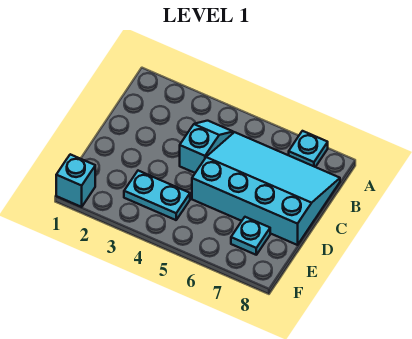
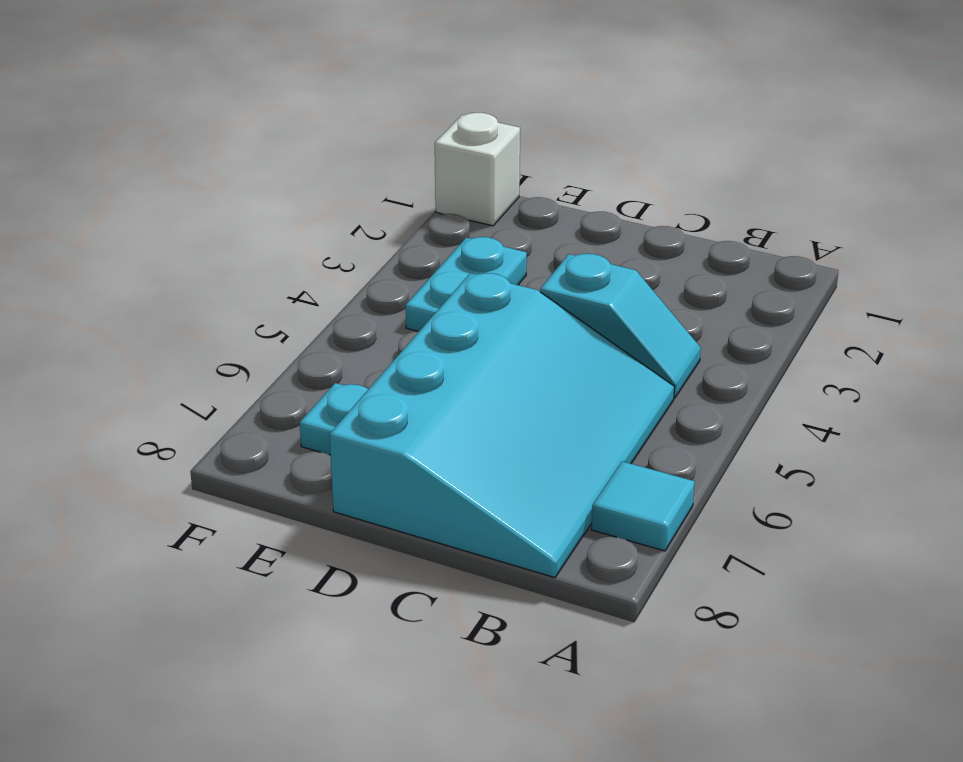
cyan plate A7 level 1 -> cyan tile A7 level 1
cyan brick F1 level 1 -> white brick F1 level 1

